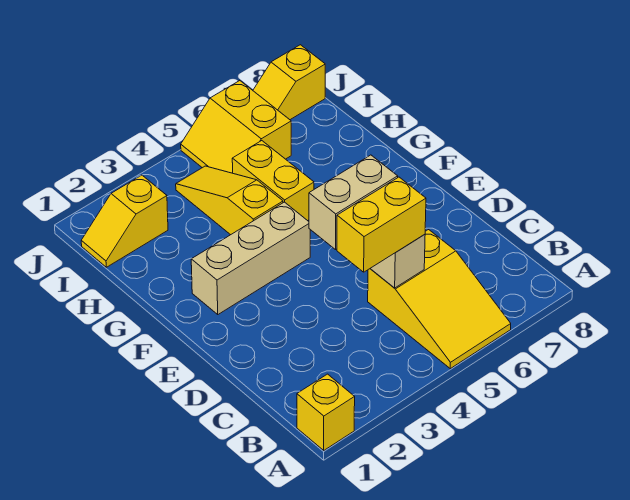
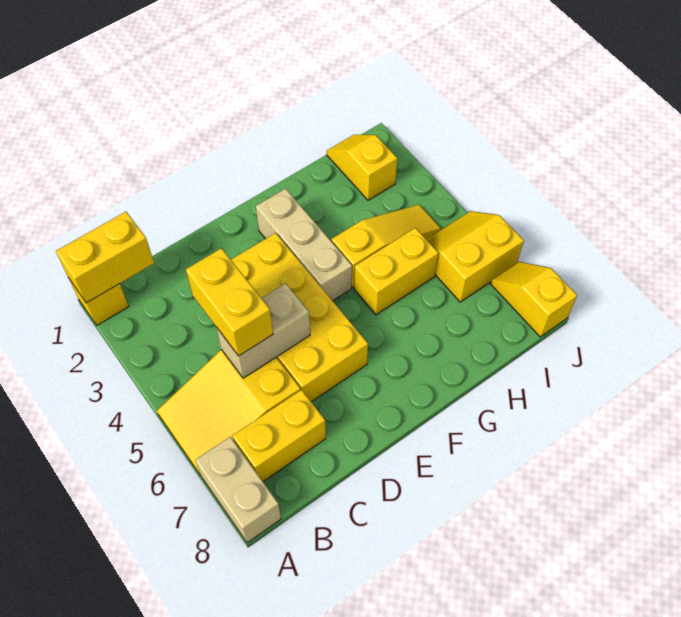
none -> yellow brick A1:B1 level 2
none -> yellow brick B7:C7 level 1
none -> yellow brick D3:E6 level 1
tan brick D4:D5 level 3 -> tan brick A7:A8 level 1

